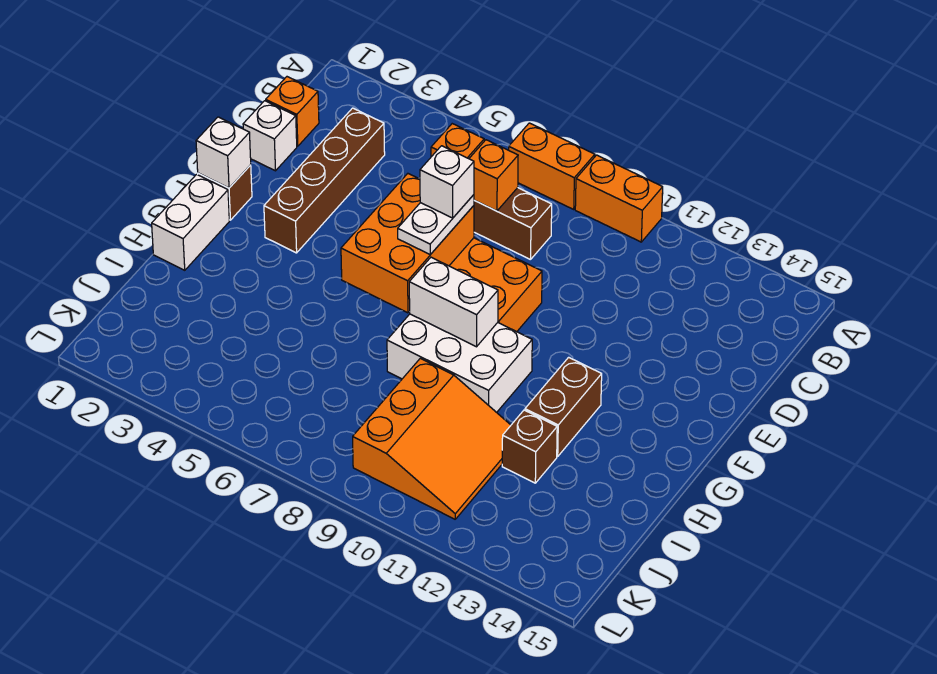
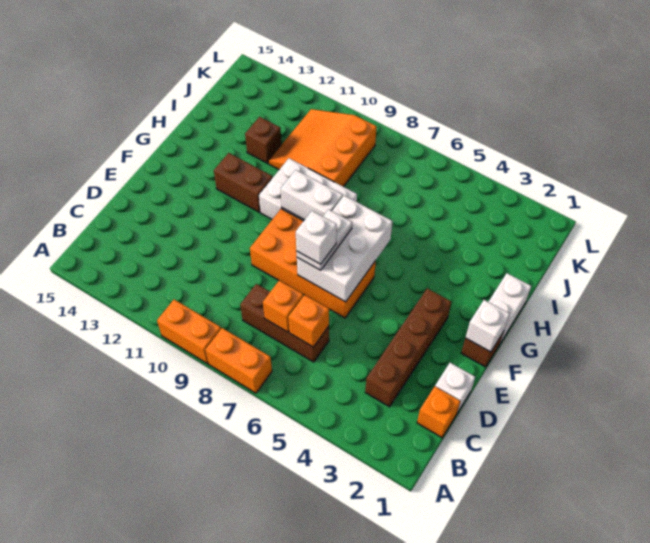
orange brick E6:G7 level 2 -> white brick E6:G7 level 2
brown brick G12:H12 level 1 -> brown brick G11:G12 level 1

